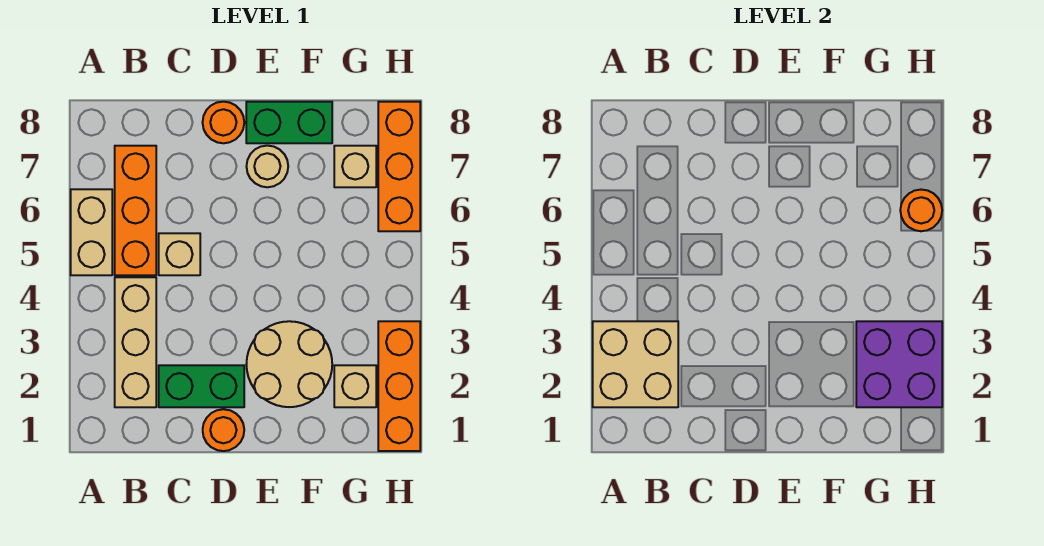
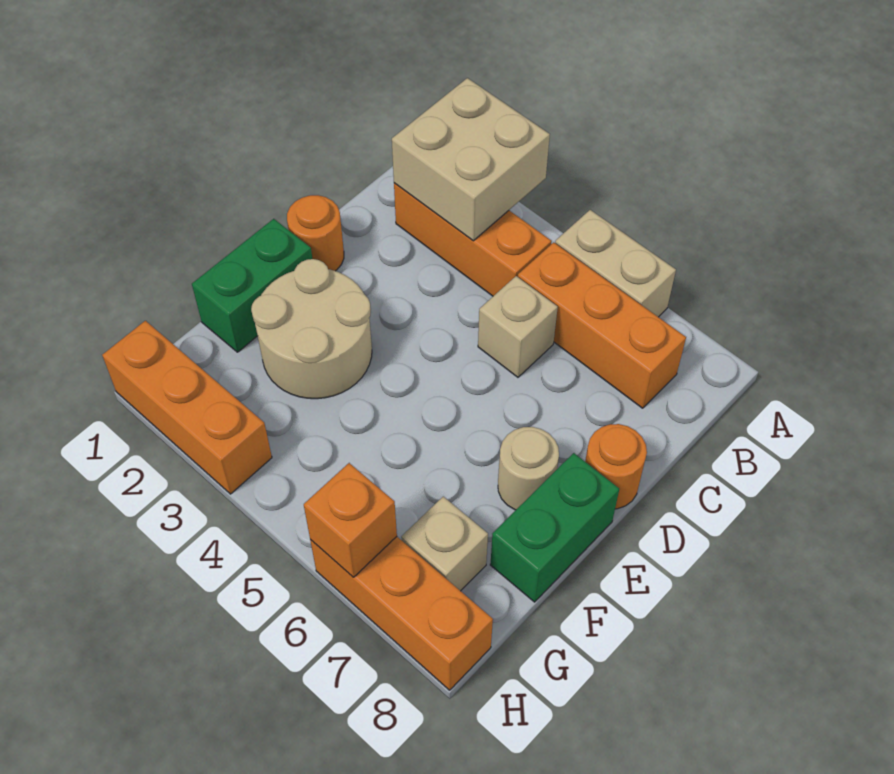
tan brick B2:B4 level 1 -> orange brick B2:B4 level 1
green brick C2:D2 level 1 -> green brick E1:F1 level 1
tan brick G2 level 1 -> none
purple brick G2:H3 level 2 -> none
orange round brick H6 level 2 -> orange brick H6 level 2

